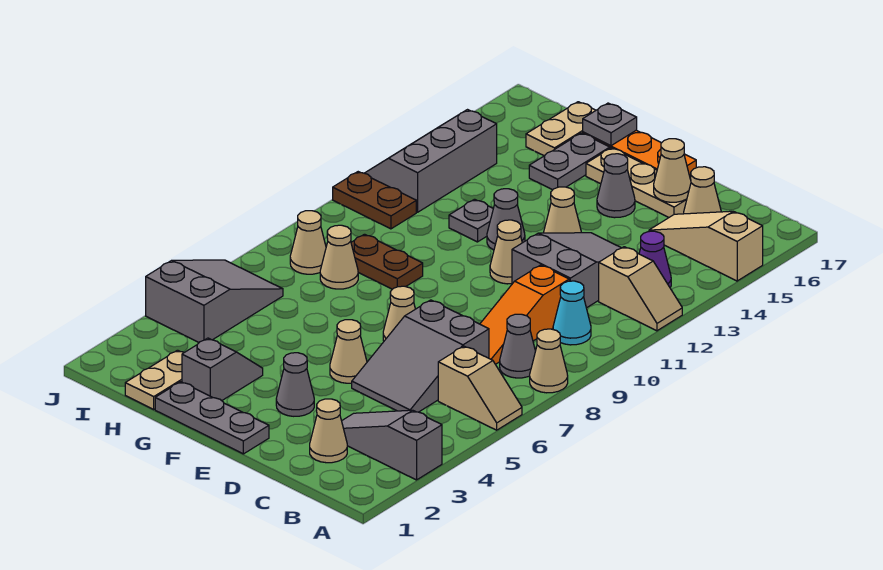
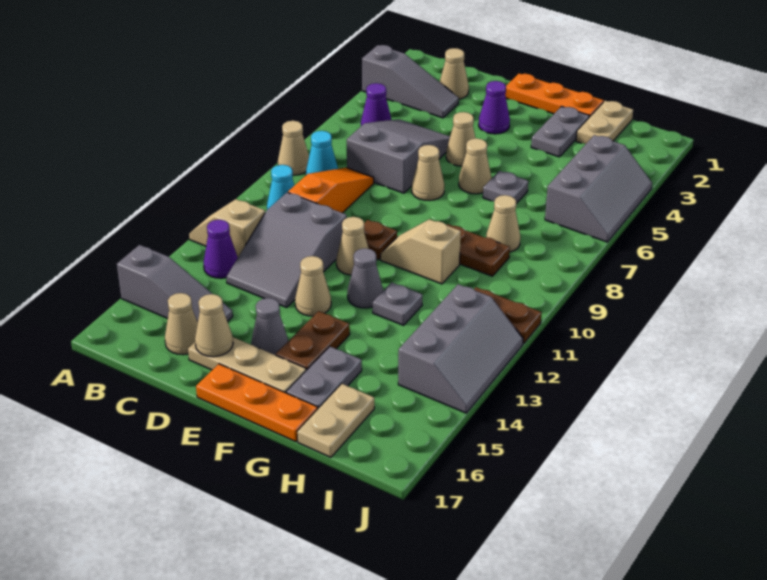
tan slope A6:B6 level 1 top B -> tan slope F10:G10 level 1 top G
tan slope A15:C15 level 1 top A -> grey slope A15:C15 level 1 top A
none -> purple cone B5 level 1
grey cone B8 level 1 -> cyan cone B8 level 1
grey plate E1:G1 level 1 -> orange plate E1:G1 level 1
grey cone E3 level 1 -> purple cone E3 level 1
none -> brown plate E10 level 1
none -> brown plate F14:F15 level 1
grey slope G2:G3 level 1 top 2 -> grey plate G2:G3 level 1
grey plate G17 level 2 -> grey plate G6 level 1
grey slope I4:J6 level 1 top 4 -> grey slope I4:J6 level 1 top I
tan cone I8 level 1 -> tan cone F6 level 1

